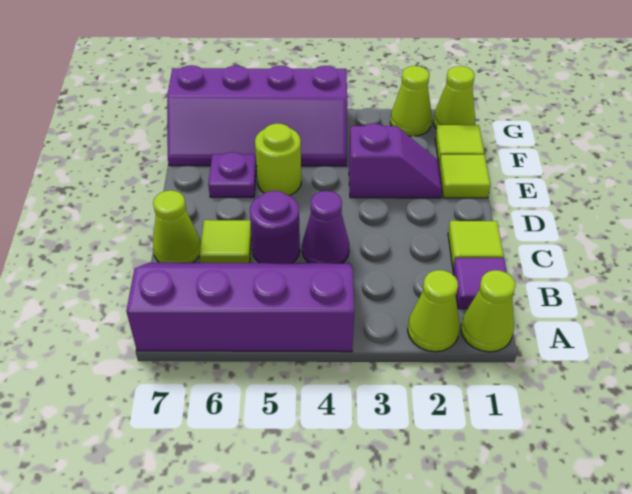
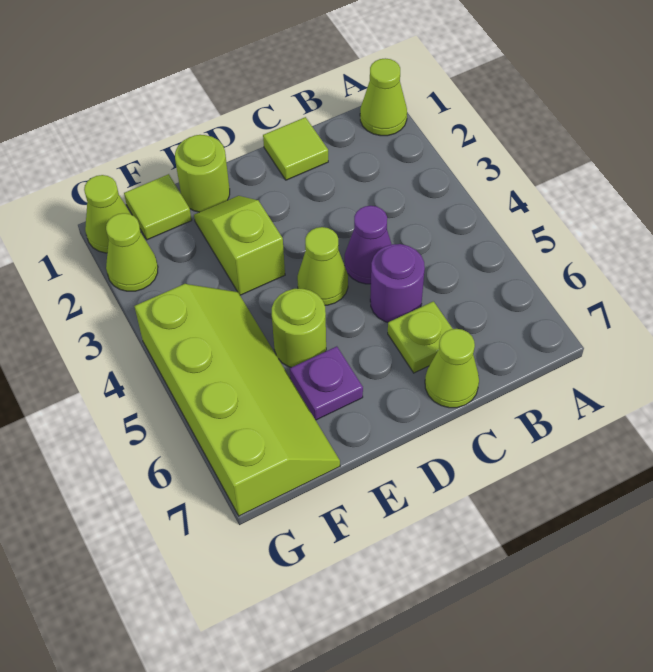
lime cone A2 level 1 -> lime cone D4 level 1
purple slope A4:B7 level 1 top A -> none
purple tile B1 level 1 -> none
lime tile C6 level 1 -> lime plate C6 level 1
lime tile E1 level 1 -> lime round brick E1 level 1
purple slope E2:E3 level 1 top 3 -> lime slope E2:E3 level 1 top 3
purple slope F4:G7 level 1 top G -> lime slope F4:G7 level 1 top G

